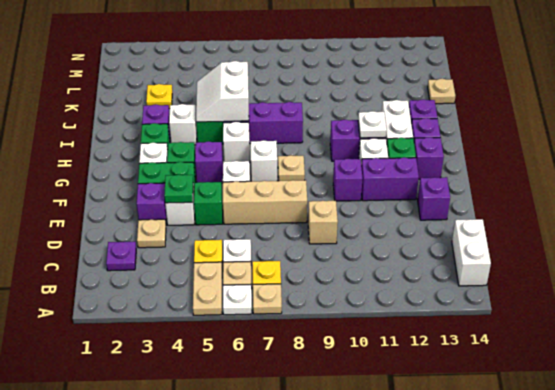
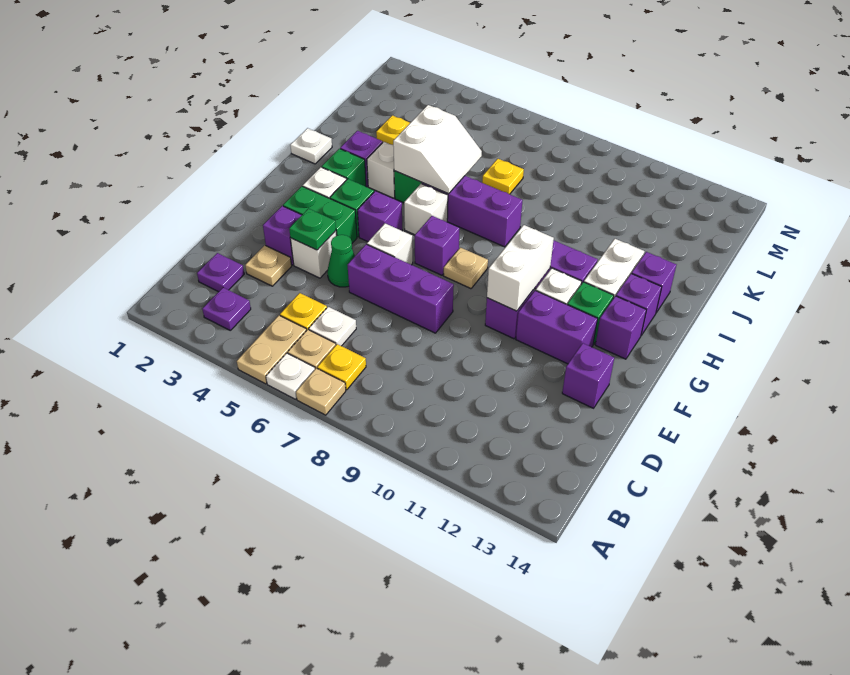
none -> purple plate B3 level 1
white brick B14:C14 level 1 -> white brick F10:G10 level 2
tan brick D9 level 1 -> none
green brick E5 level 1 -> green cone E5 level 1
tan brick E6:E8 level 1 -> purple brick E6:E8 level 1
white brick G7 level 1 -> purple brick G7 level 1
white plate H11 level 2 -> white plate I1 level 1
white slope I5:J6 level 2 top 6 -> white slope I5:J6 level 2 top 5
none -> yellow plate K7 level 1
tan plate K14 level 1 -> none

